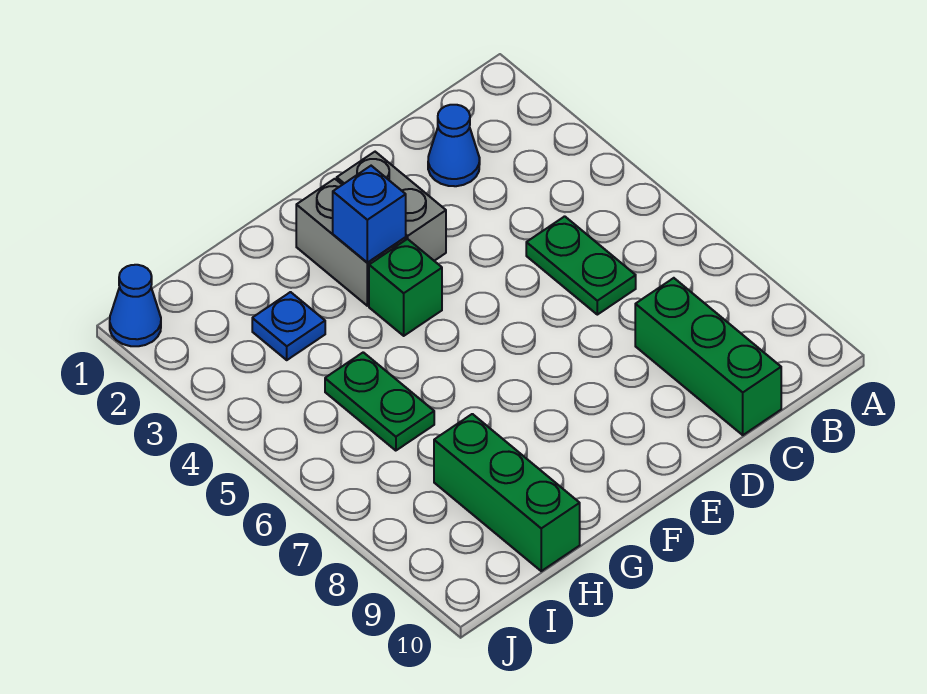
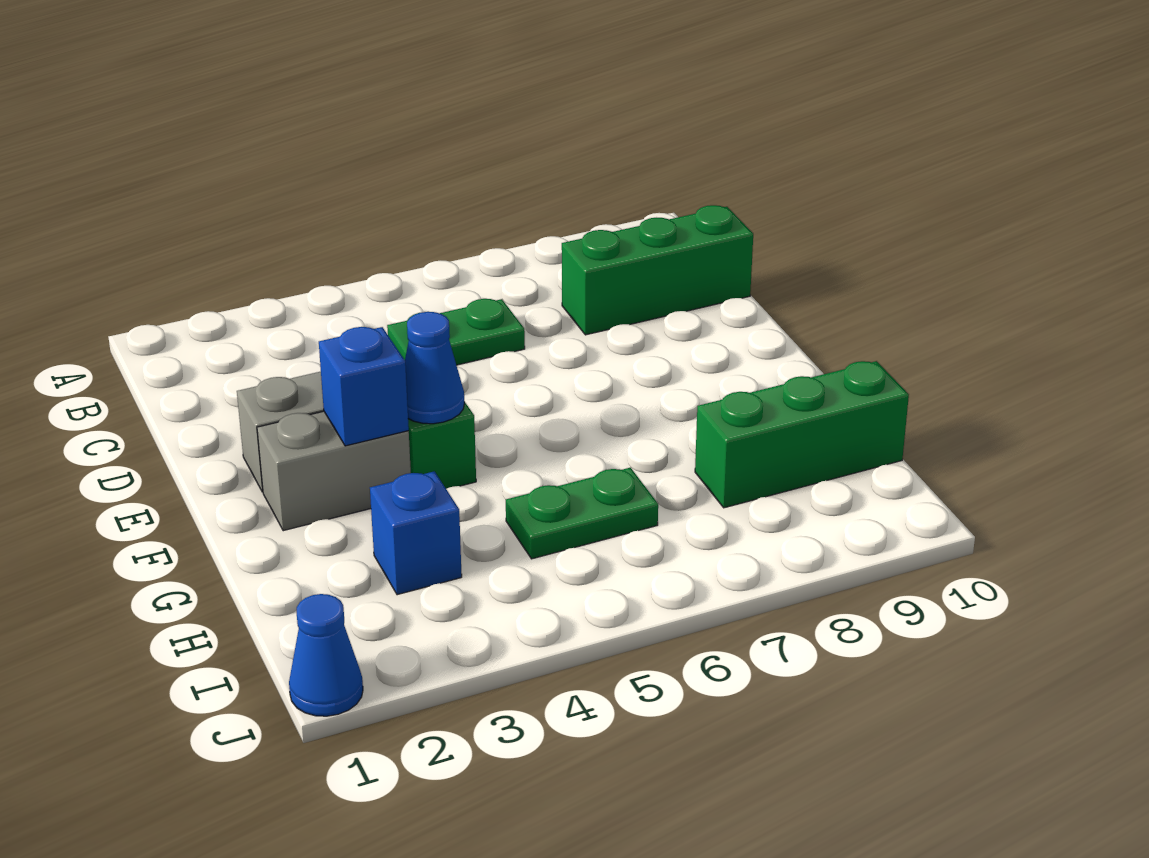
blue cone C2 level 1 -> blue cone F4 level 2
blue plate H3 level 1 -> blue brick H3 level 1

